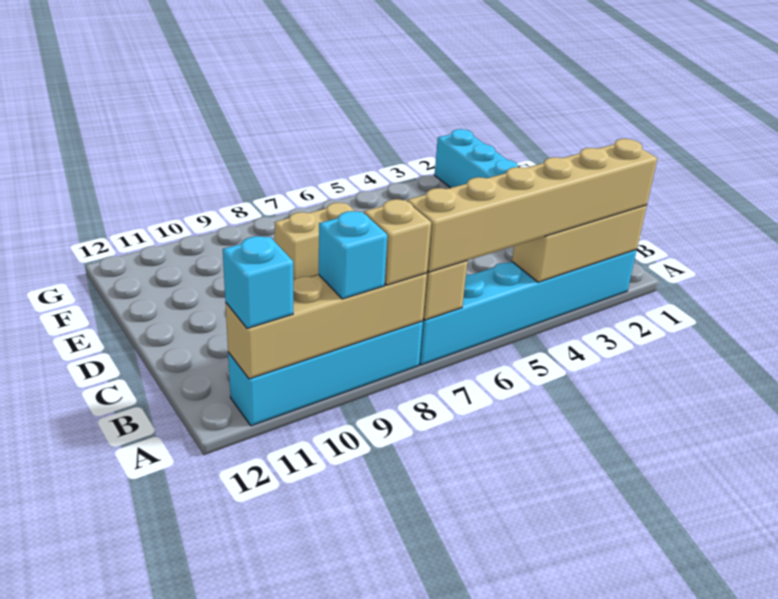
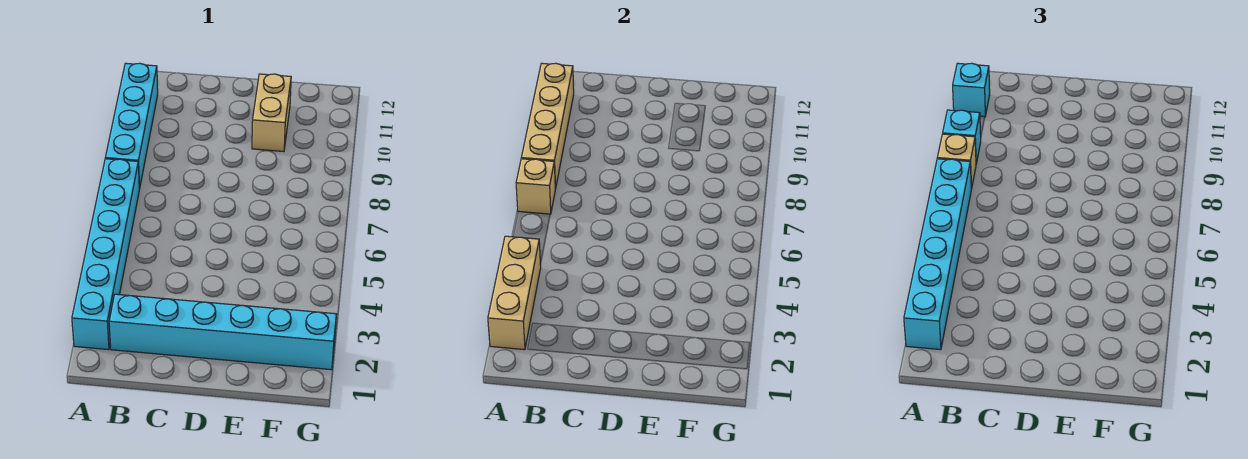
tan brick A2:A7 level 3 -> cyan brick A2:A7 level 3
tan brick E7:E8 level 1 -> tan brick E10:E11 level 1

